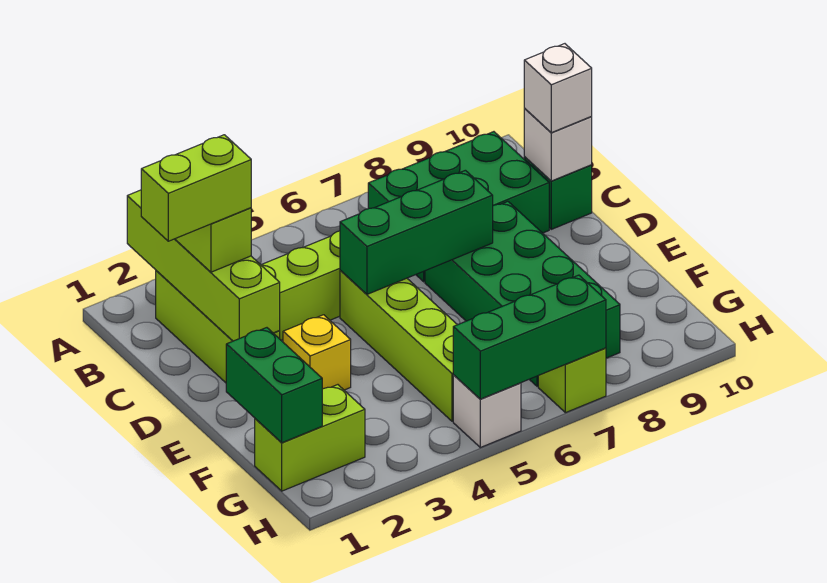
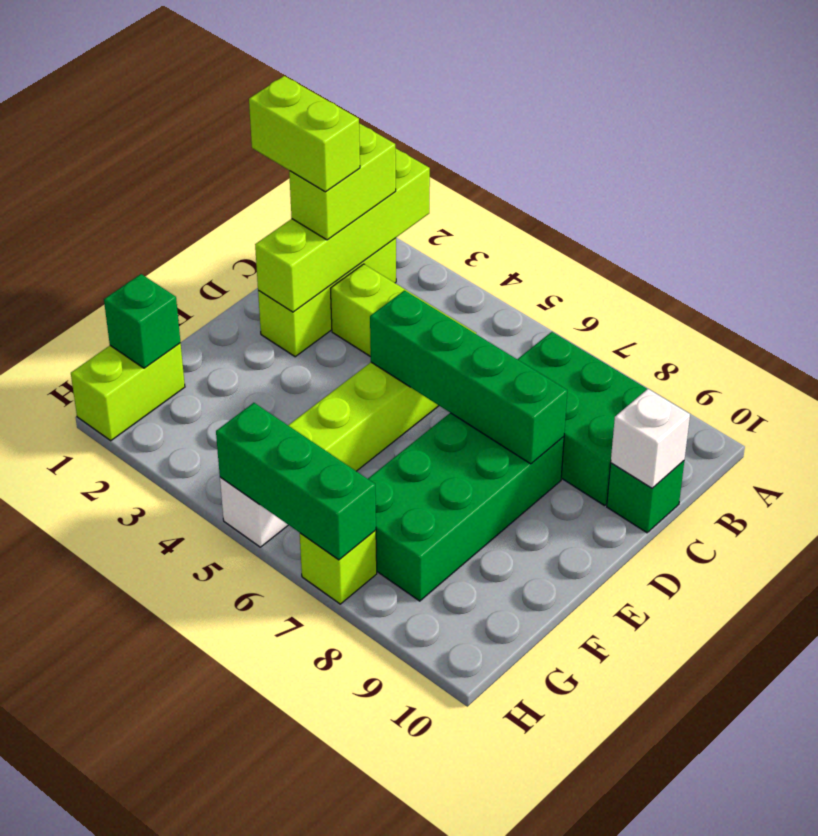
white brick C10 level 3 -> none
green brick D5:D7 level 2 -> green brick D5:D8 level 2
yellow brick E3 level 1 -> none
green brick F1:G1 level 2 -> green brick G1 level 2
lime brick G1:G2 level 1 -> lime brick G1:H1 level 1

